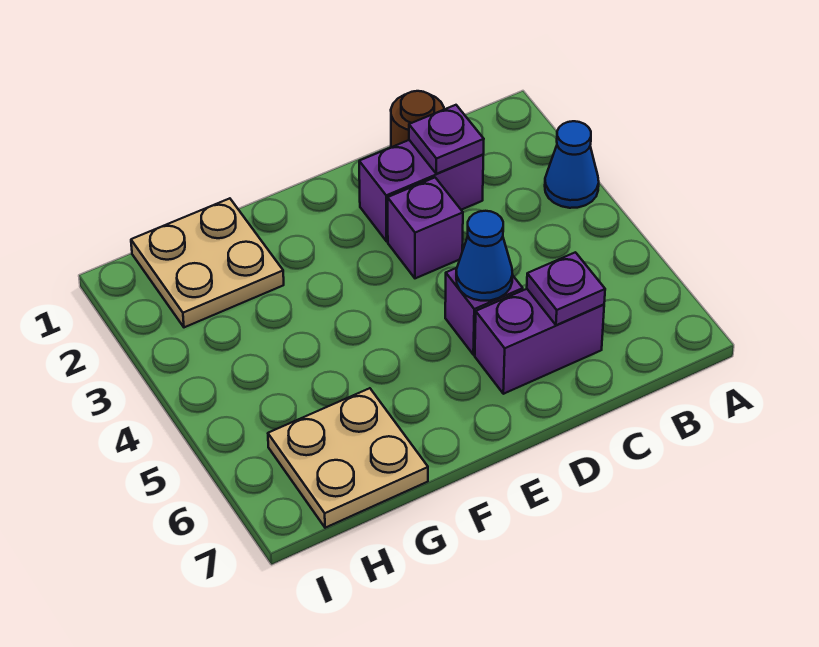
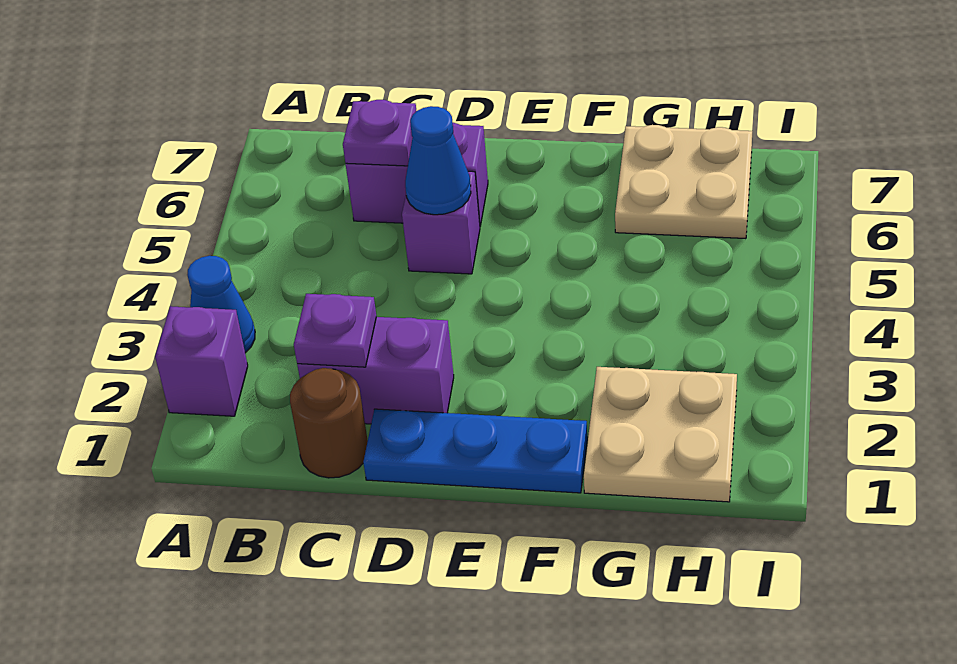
none -> blue plate D1:F1 level 1
purple brick D3 level 1 -> purple brick A2 level 1

